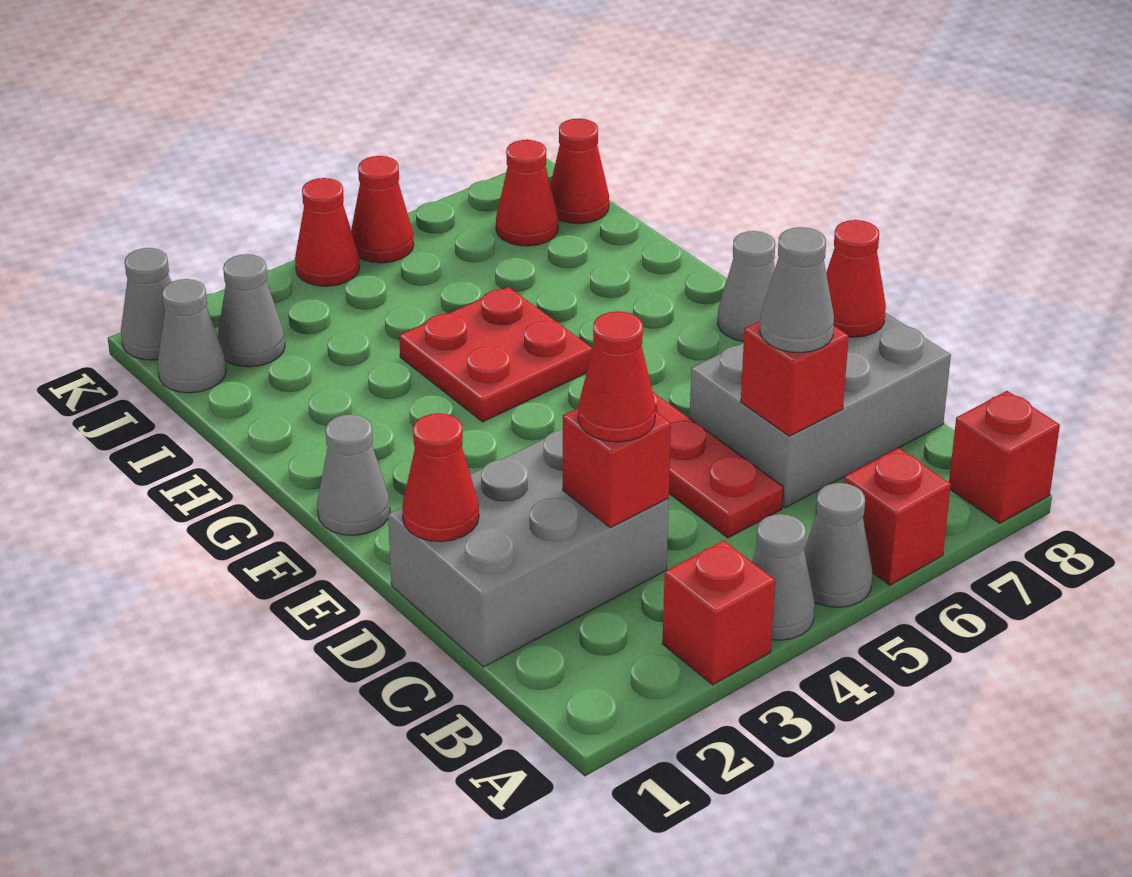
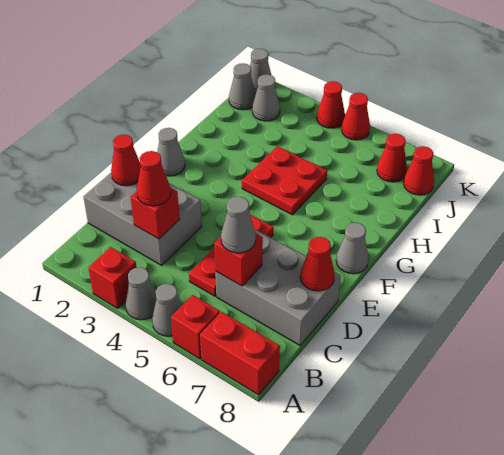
red brick A8 level 1 -> red brick A7:A8 level 1

